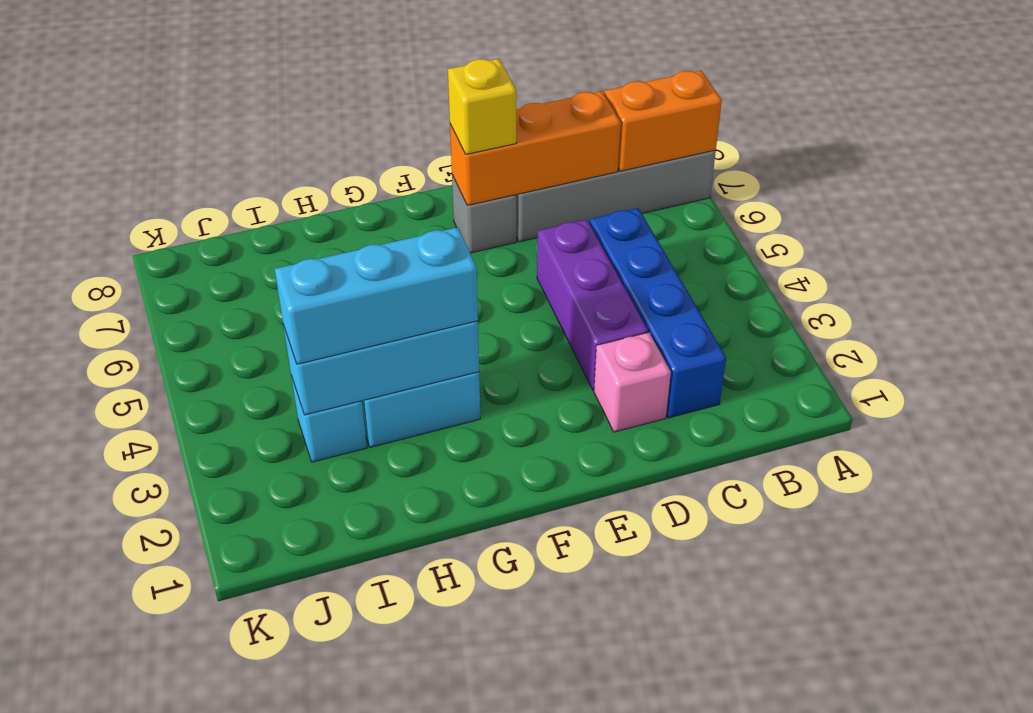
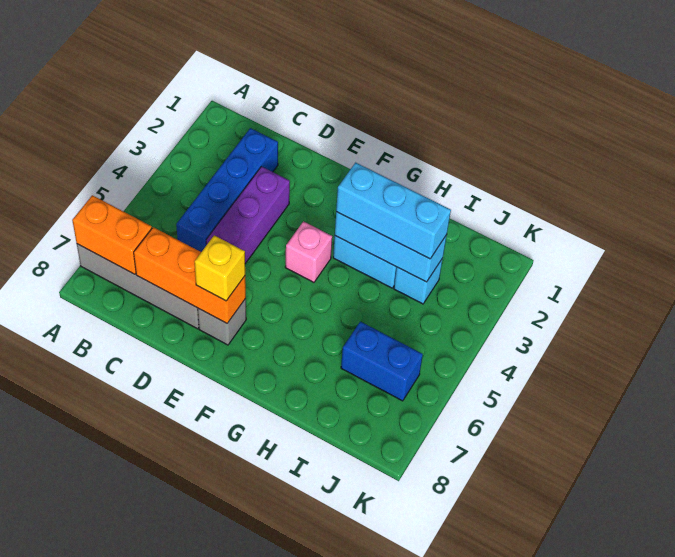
pink brick D2 level 1 -> pink brick F4 level 1
none -> blue brick I6:J6 level 1

